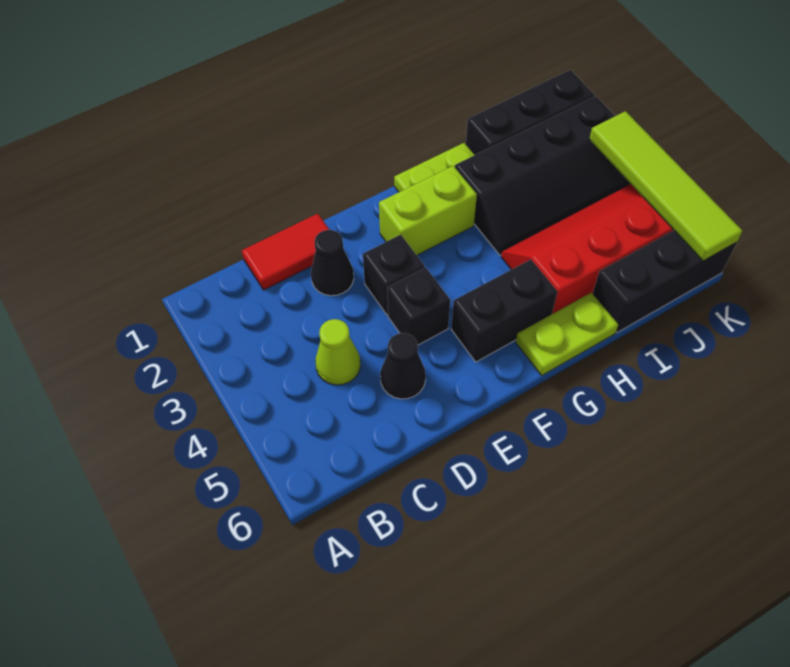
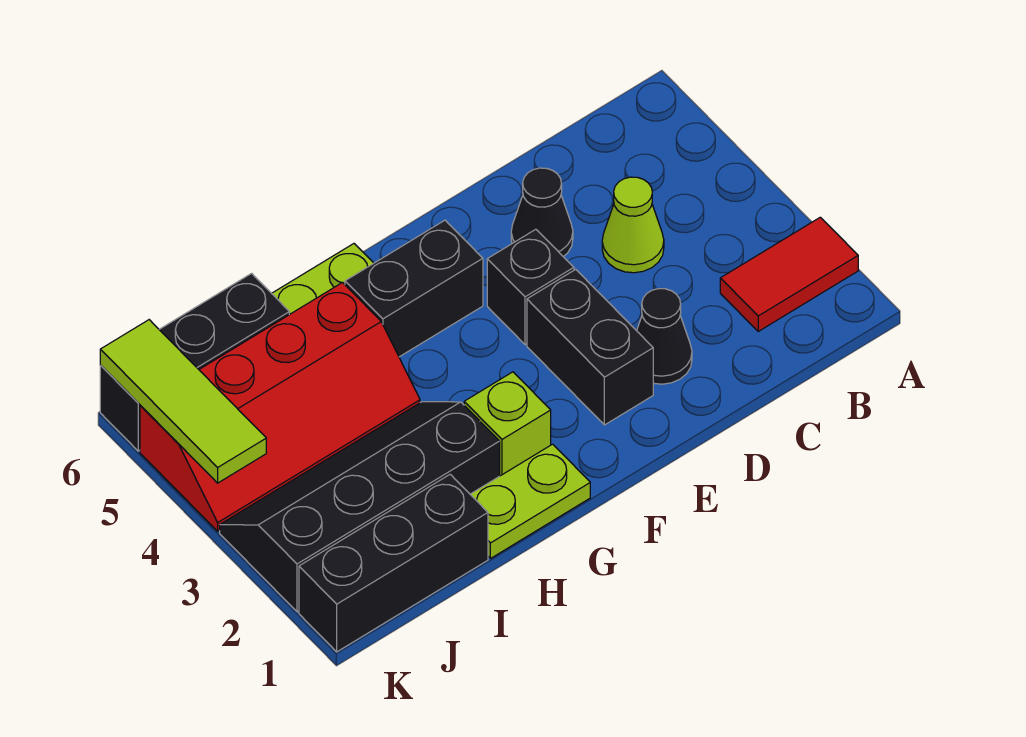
red tile C1:D1 level 1 -> red tile A2:B2 level 1
black brick E3 level 1 -> black brick E2:E3 level 1
lime brick F2:G2 level 1 -> lime brick G2 level 1
lime tile K3:K6 level 2 -> lime tile K4:K6 level 2

